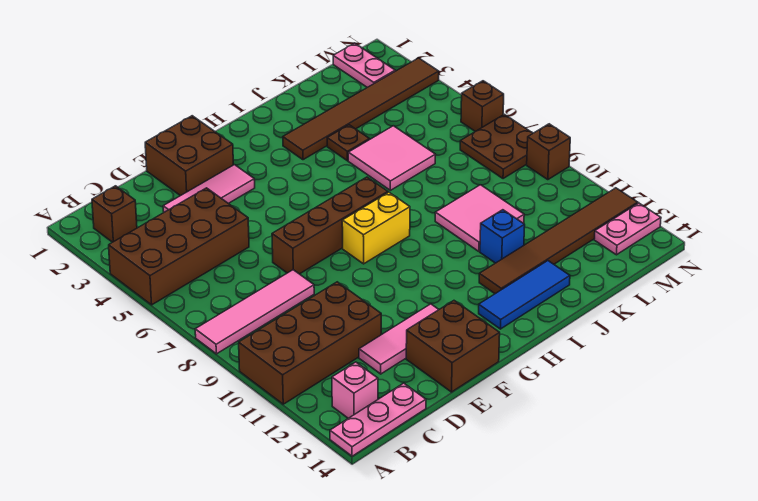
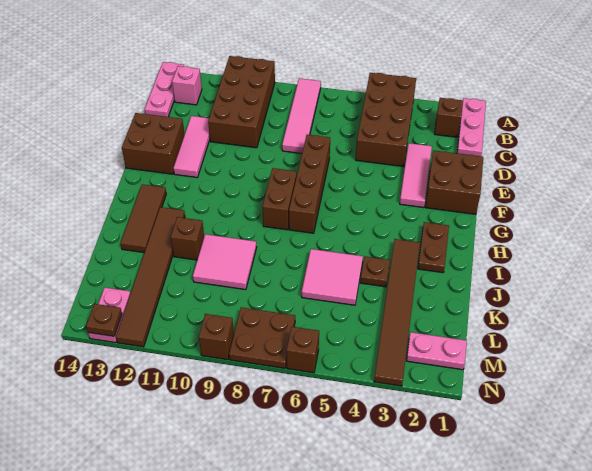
none -> pink plate A1:C1 level 1
yellow brick G8:H8 level 1 -> brown brick G8:H8 level 1
none -> brown plate H2:I2 level 1
blue tile H13:J13 level 1 -> brown tile H13:J13 level 1
blue brick J11 level 1 -> brown brick J11 level 1
none -> brown plate N13 level 2

